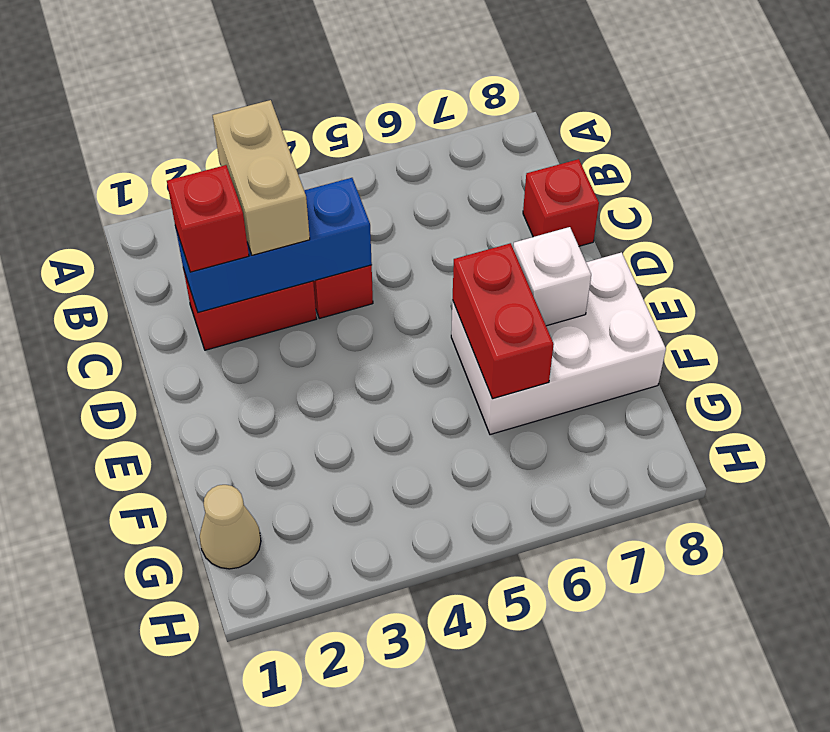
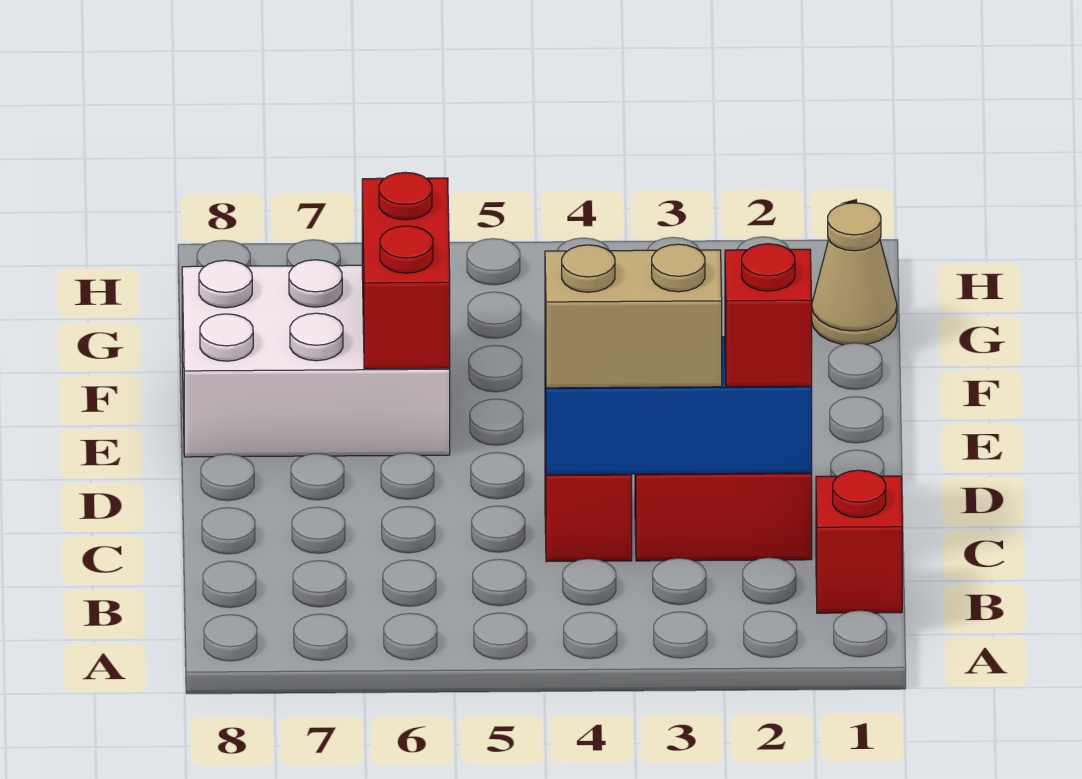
tan brick B3:C3 level 3 -> tan brick C3:C4 level 3
red brick C8 level 1 -> red brick B1 level 1
white brick E7 level 2 -> none

